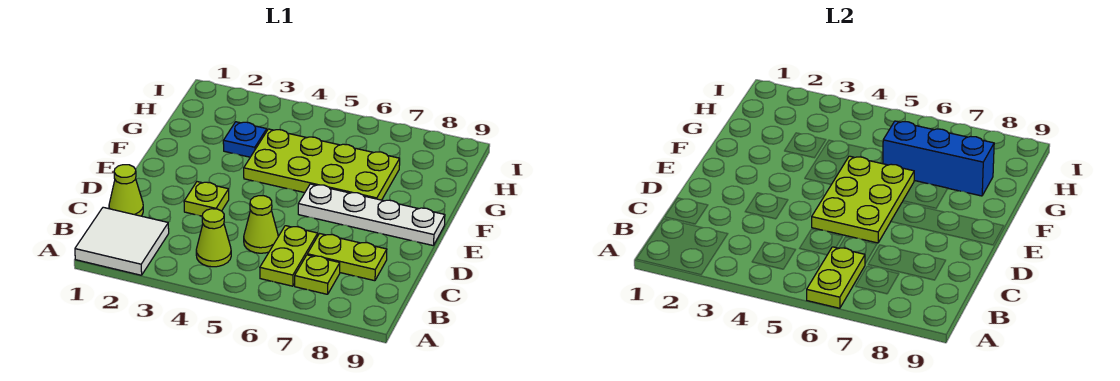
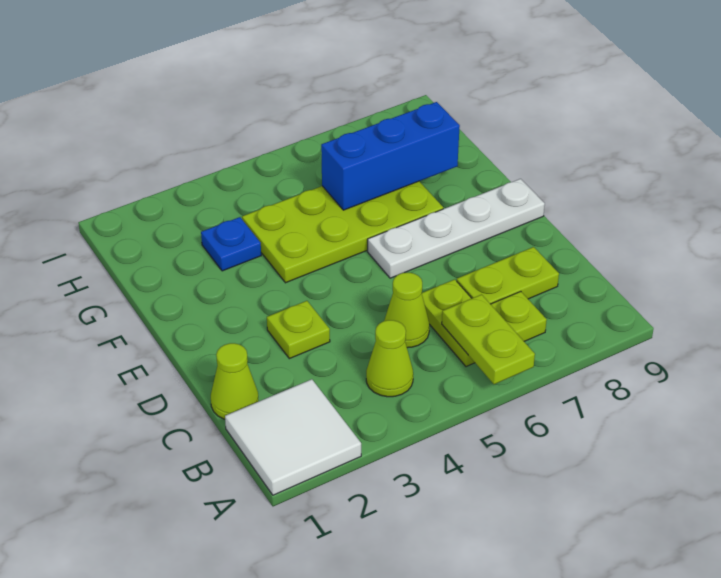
lime plate D5:F6 level 2 -> none

